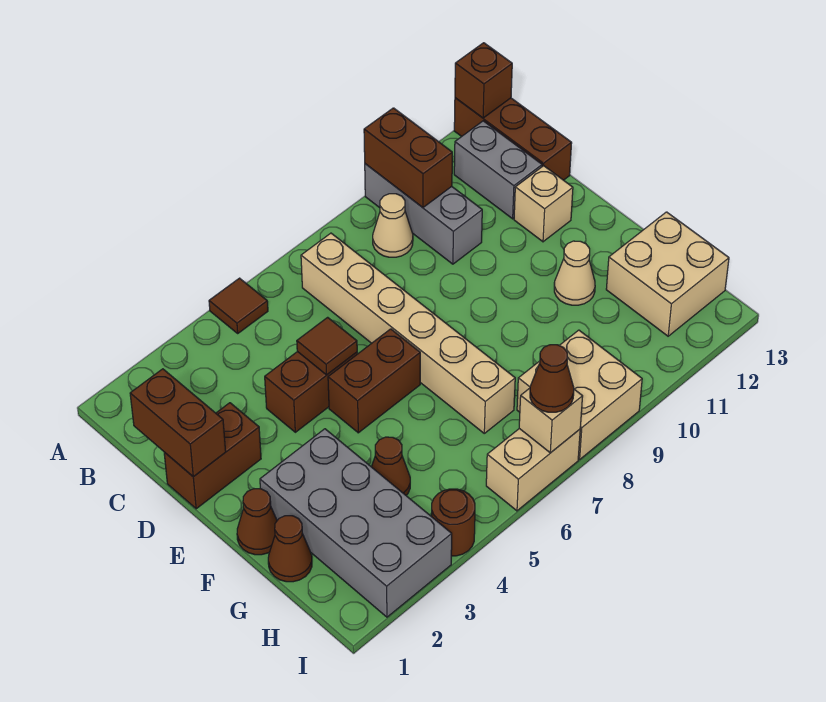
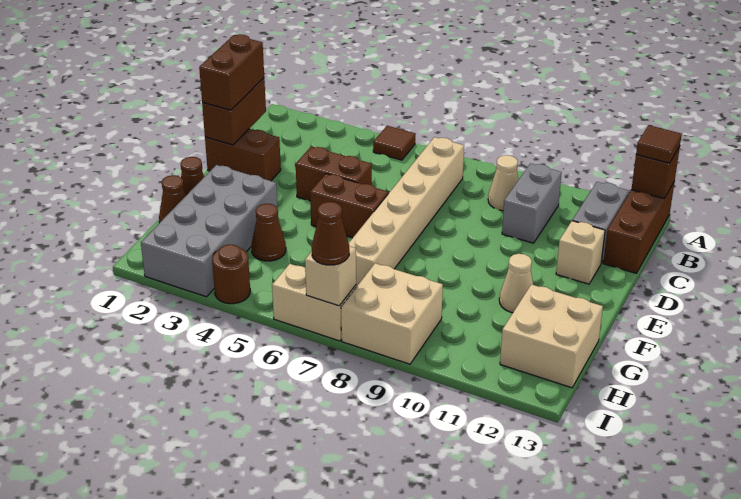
grey brick A10:C10 level 1 -> grey brick B10:C10 level 1
brown brick A10:B10 level 2 -> brown brick C1:D1 level 3
brown tile D5 level 2 -> brown tile A13 level 3

